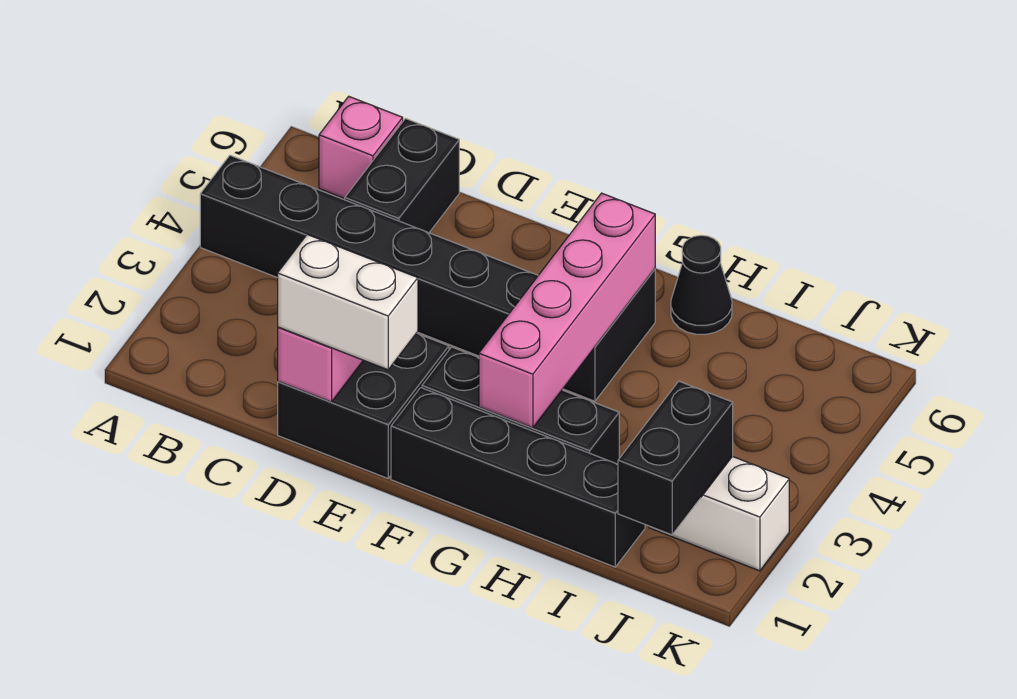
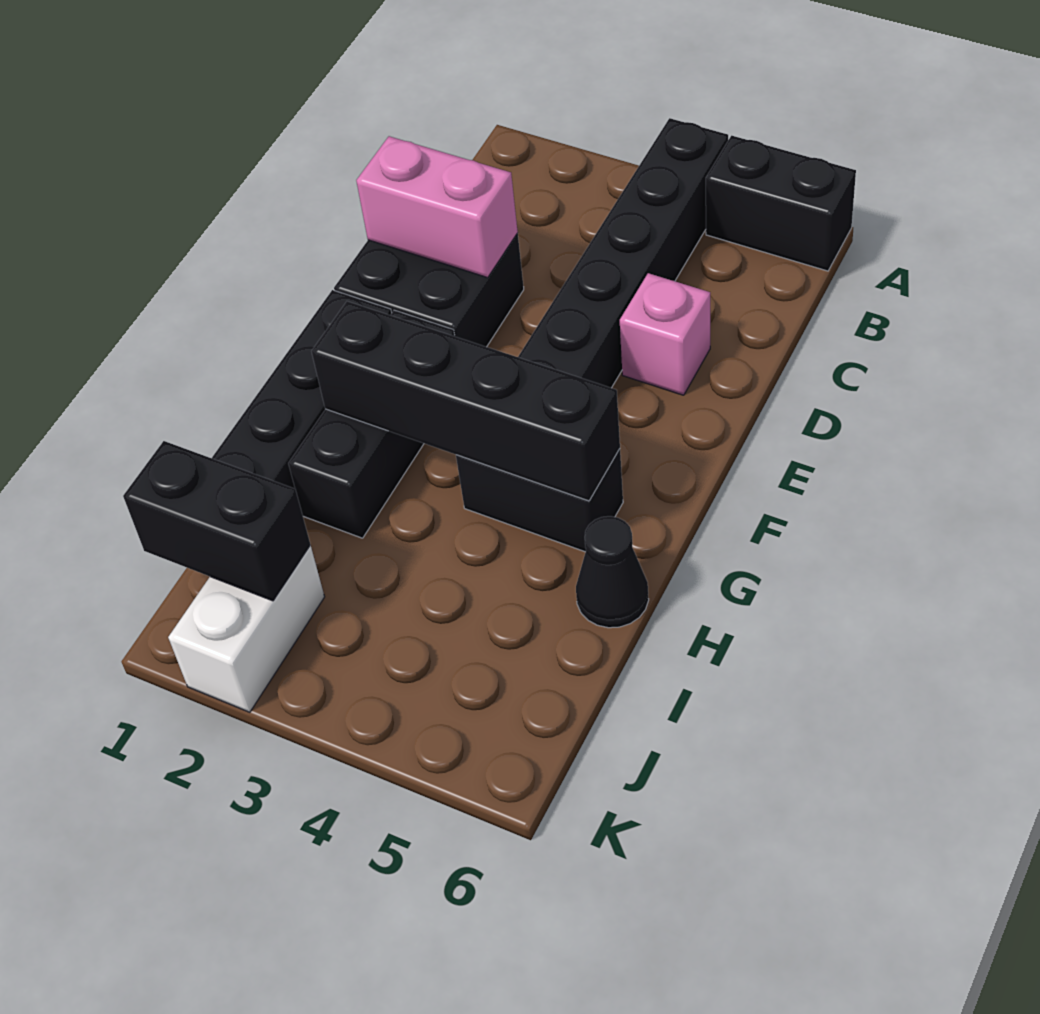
pink brick B6 level 1 -> pink brick D5 level 1
black brick C5:C6 level 1 -> black brick A5:A6 level 1
white brick D1:E1 level 3 -> none
pink brick G2:G5 level 2 -> black brick G2:G5 level 2

